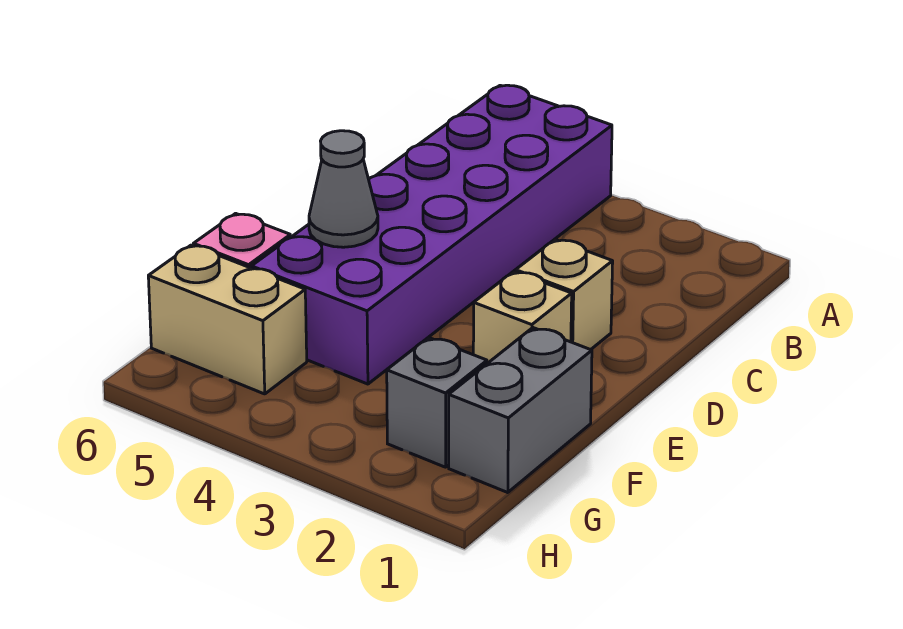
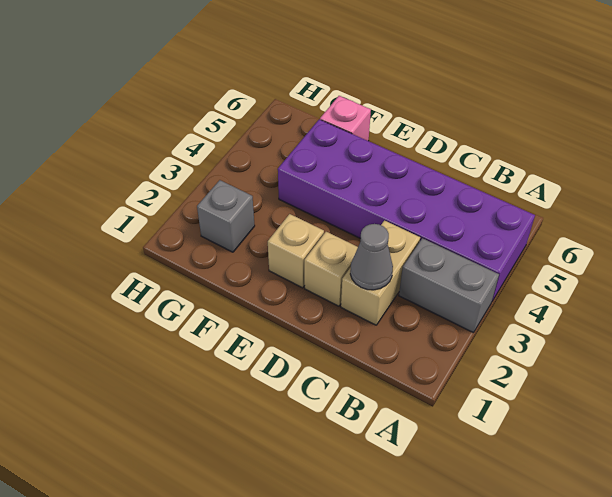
grey cone E5 level 2 -> grey cone C2 level 2
grey brick F1:G1 level 1 -> grey brick A3:B3 level 1
tan brick G5:G6 level 1 -> tan brick C2:C3 level 1

